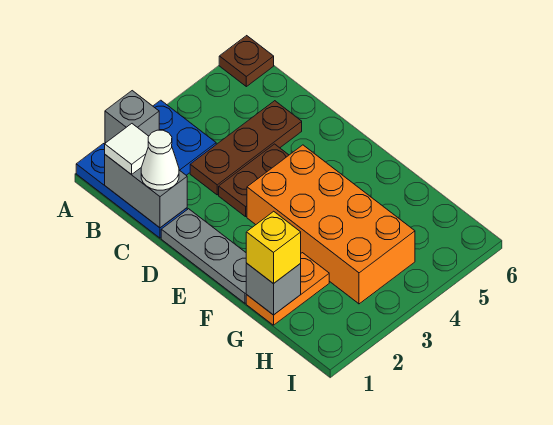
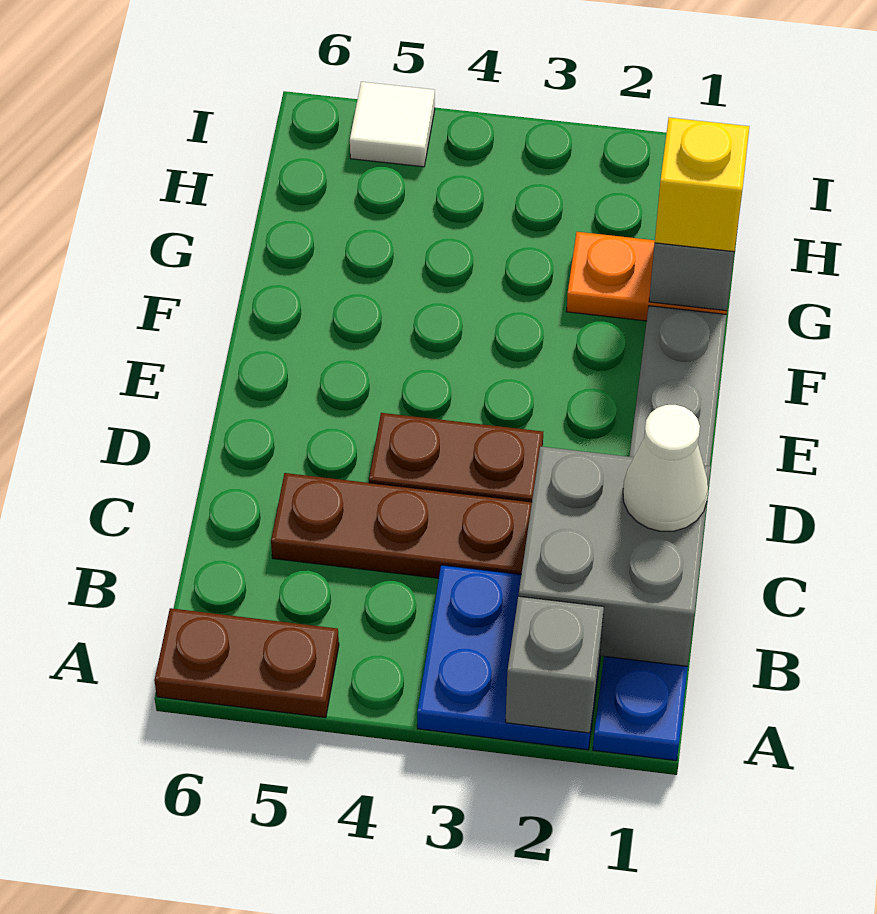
brown plate A6 level 1 -> brown plate A5:A6 level 1
grey brick B1:C1 level 2 -> grey brick B1:C2 level 2
white tile B1 level 3 -> white tile I5 level 1
orange brick E3:H4 level 1 -> none

